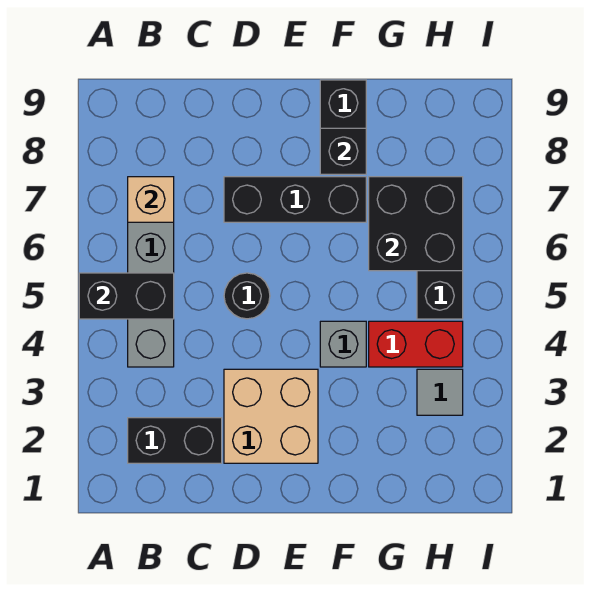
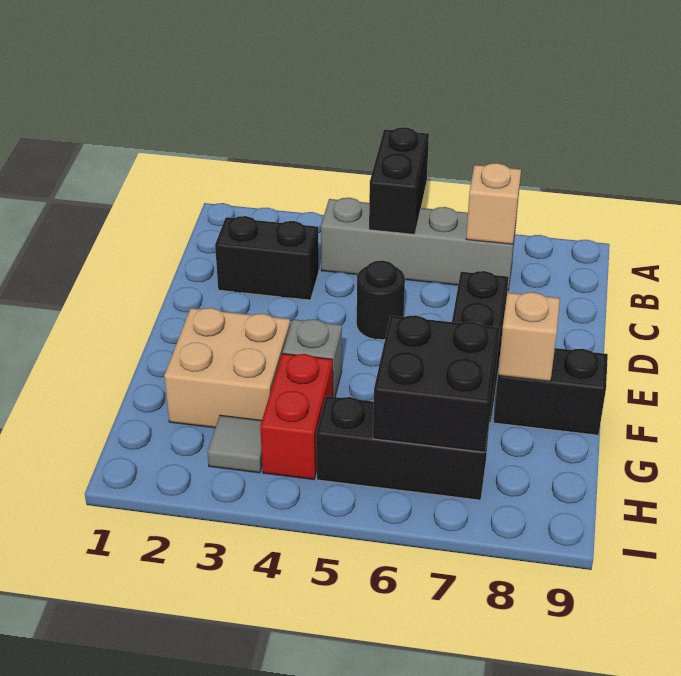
black brick B2:C2 level 1 -> black brick C2:C3 level 1
tan brick D2:E3 level 1 -> tan brick F2:G3 level 1
black brick F8 level 2 -> tan brick F8 level 2

